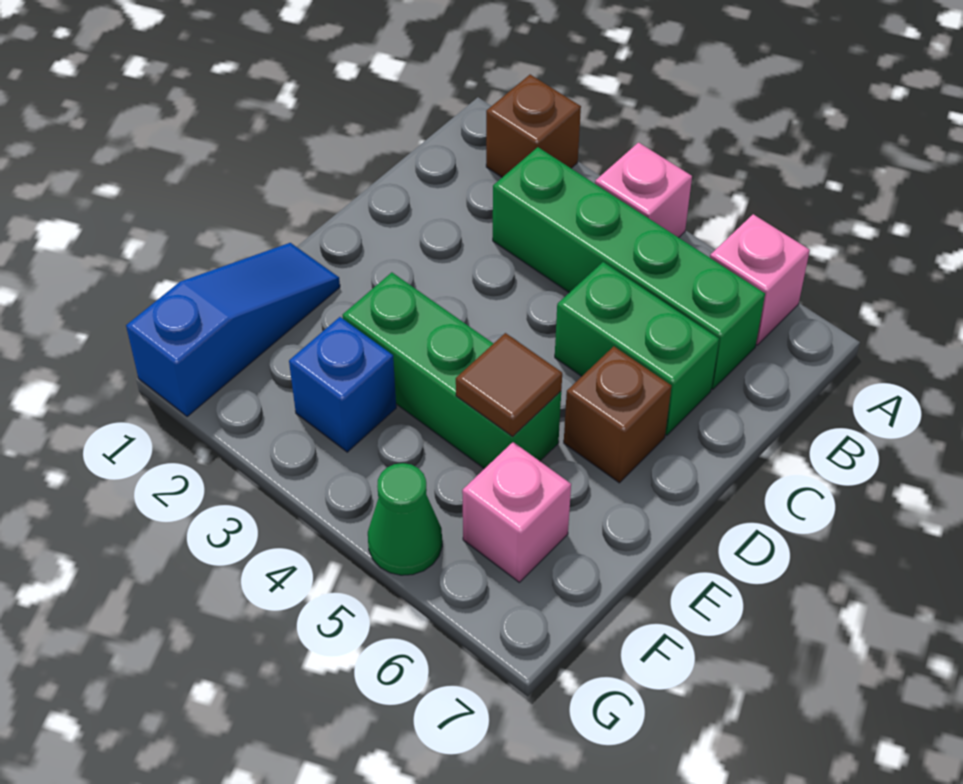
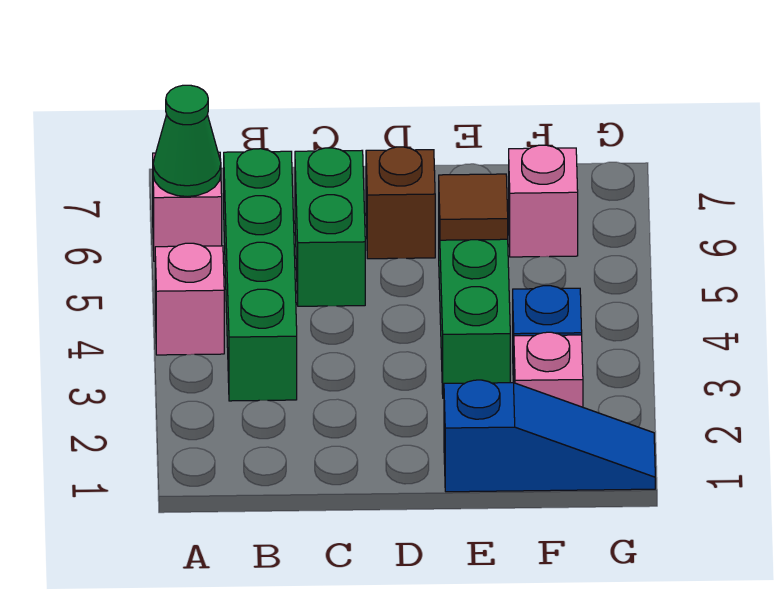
brown brick A2 level 1 -> none
blue slope E1:G1 level 1 top G -> blue slope E1:G1 level 1 top E
none -> pink brick F2 level 1
green cone G5 level 1 -> green cone A6 level 2

